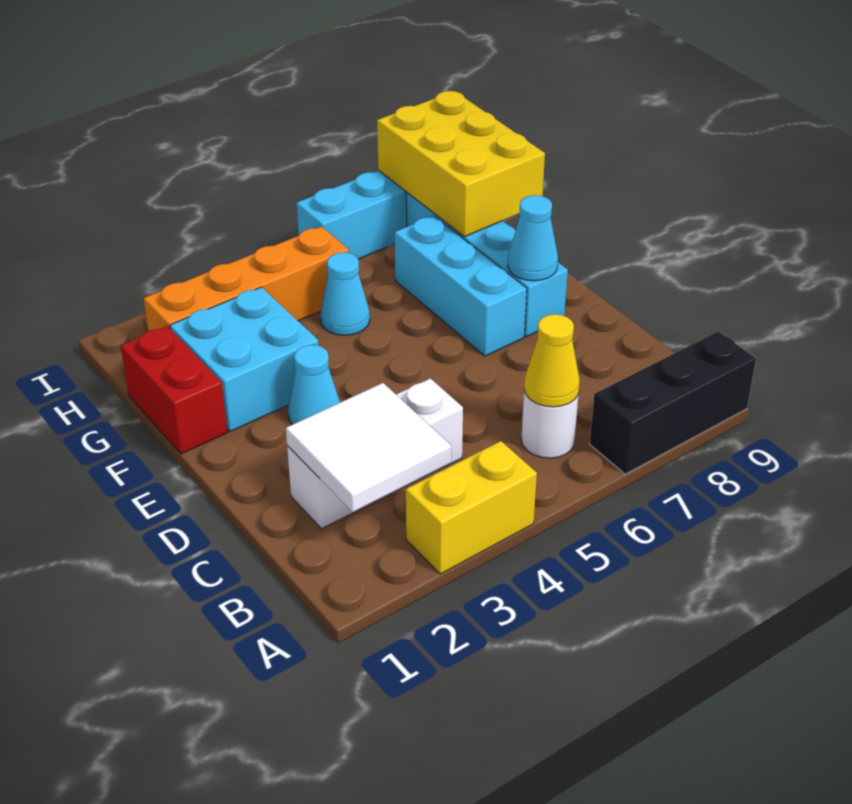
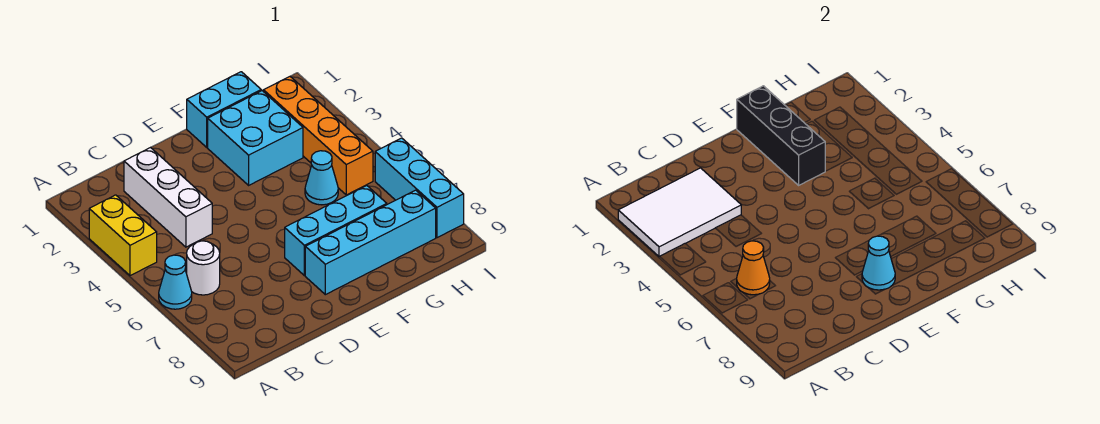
black brick A7:A9 level 1 -> black brick F1:F3 level 2
white tile B2:C3 level 2 -> white tile A2:C3 level 2
yellow cone B6 level 2 -> orange cone B6 level 2
cyan cone E3 level 1 -> cyan cone A6 level 1
red brick F1:G1 level 1 -> cyan brick F1:G1 level 1
yellow brick G8:I9 level 2 -> none

